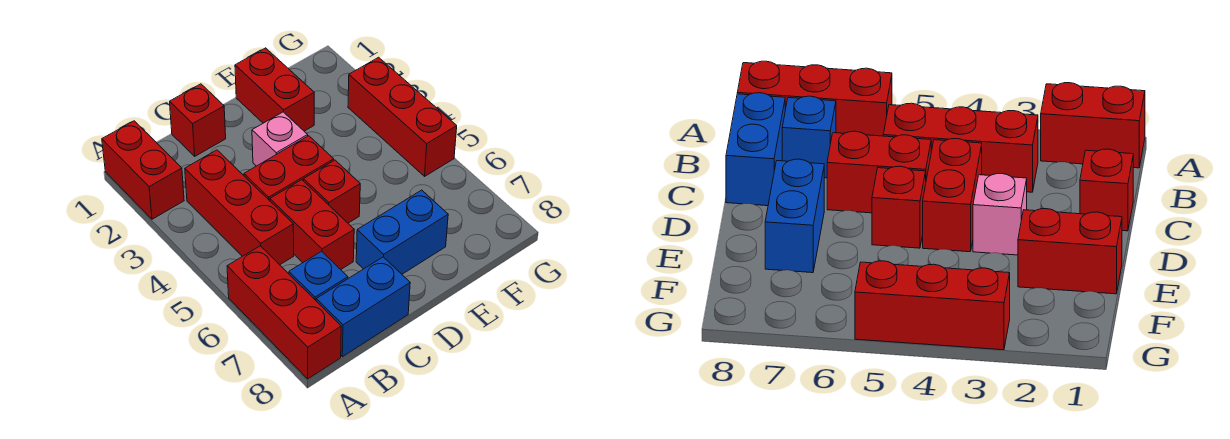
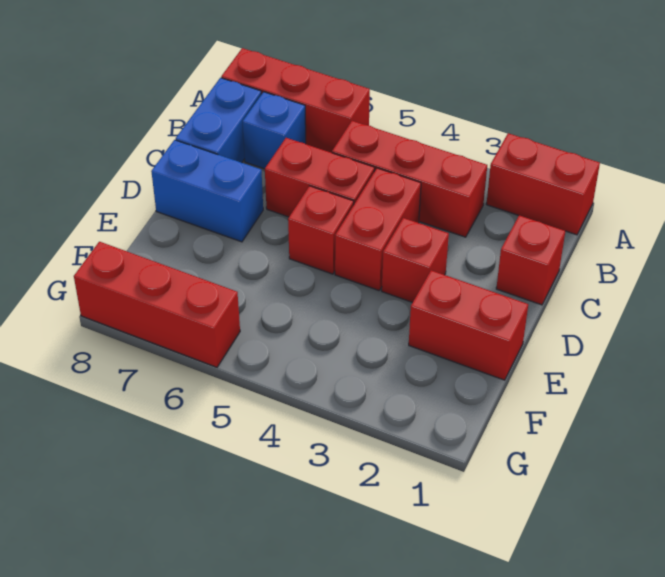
pink brick D3 level 1 -> red brick D3 level 1
blue brick D7:E7 level 1 -> blue brick D7:D8 level 1
red brick G3:G5 level 1 -> red brick G6:G8 level 1

